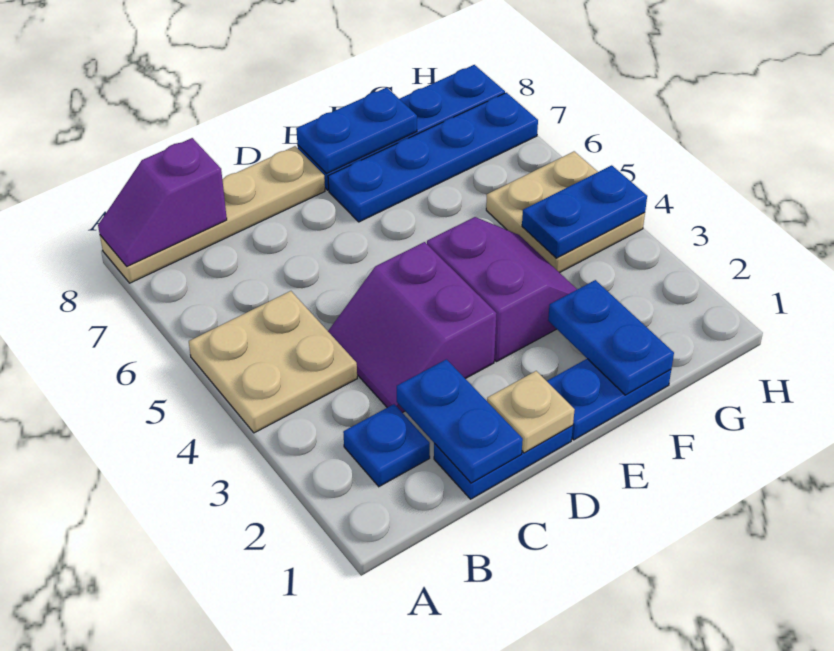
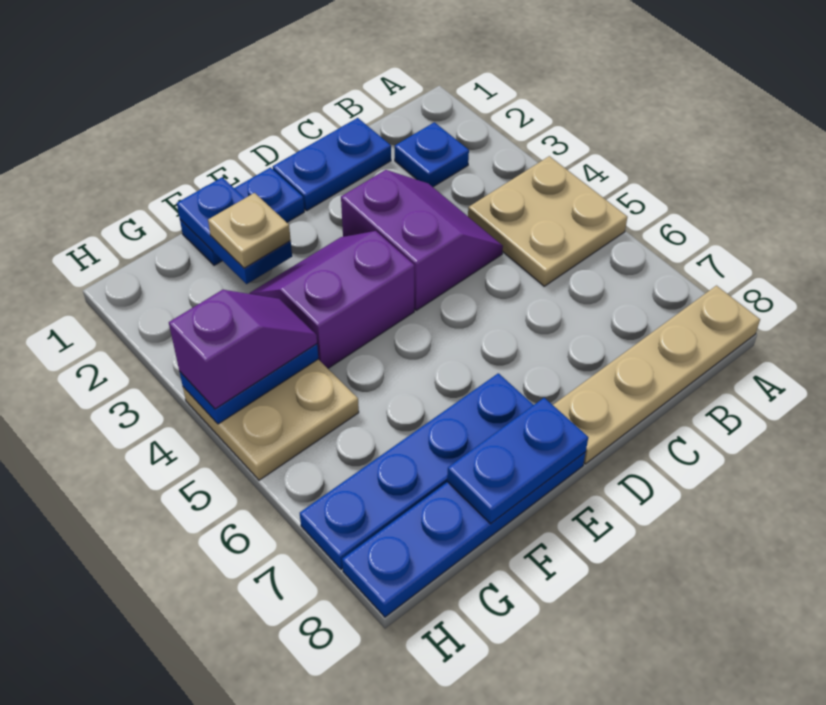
purple slope A8:B8 level 2 top B -> purple slope G4:H4 level 3 top H
blue plate C1:C2 level 2 -> none
tan plate D1 level 2 -> tan plate F2 level 3
purple slope E3:F4 level 1 top E -> purple slope E3:F4 level 1 top 4

